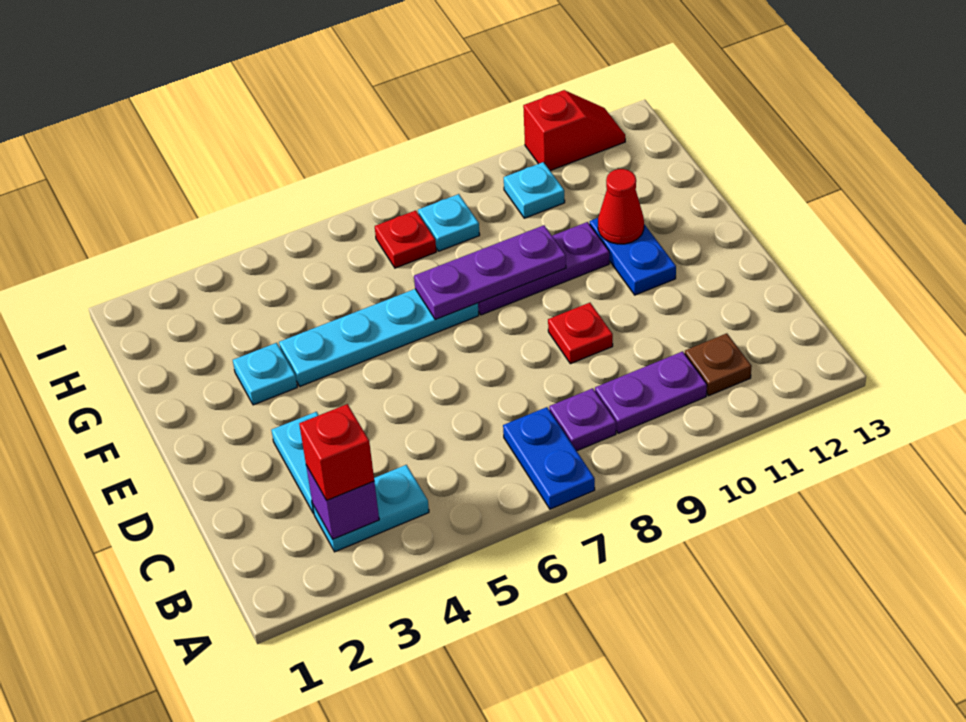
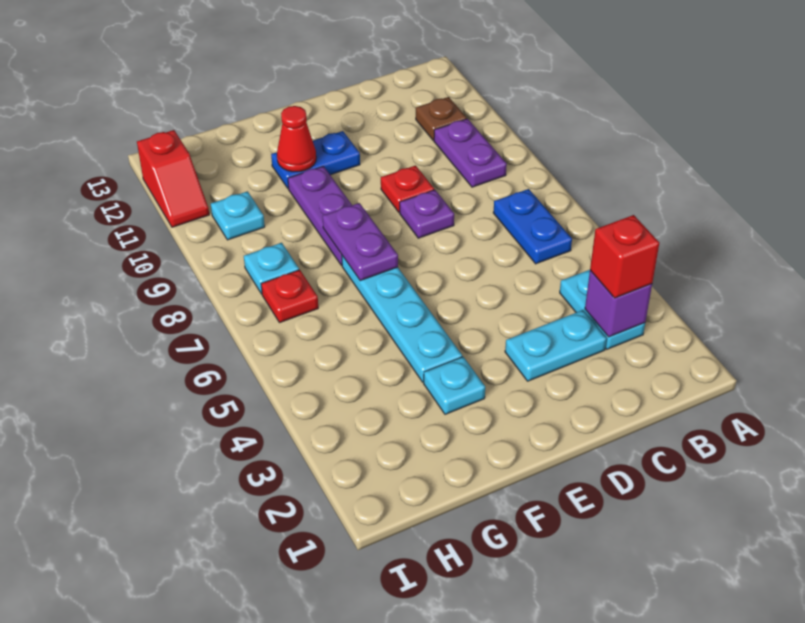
blue plate A7:B7 level 1 -> blue plate B6:B7 level 1
purple plate B8 level 1 -> purple plate D8 level 1
purple plate F7:F9 level 2 -> purple plate F7:F8 level 2
red slope I11:I12 level 1 top 11 -> red slope I11:I12 level 1 top 12

